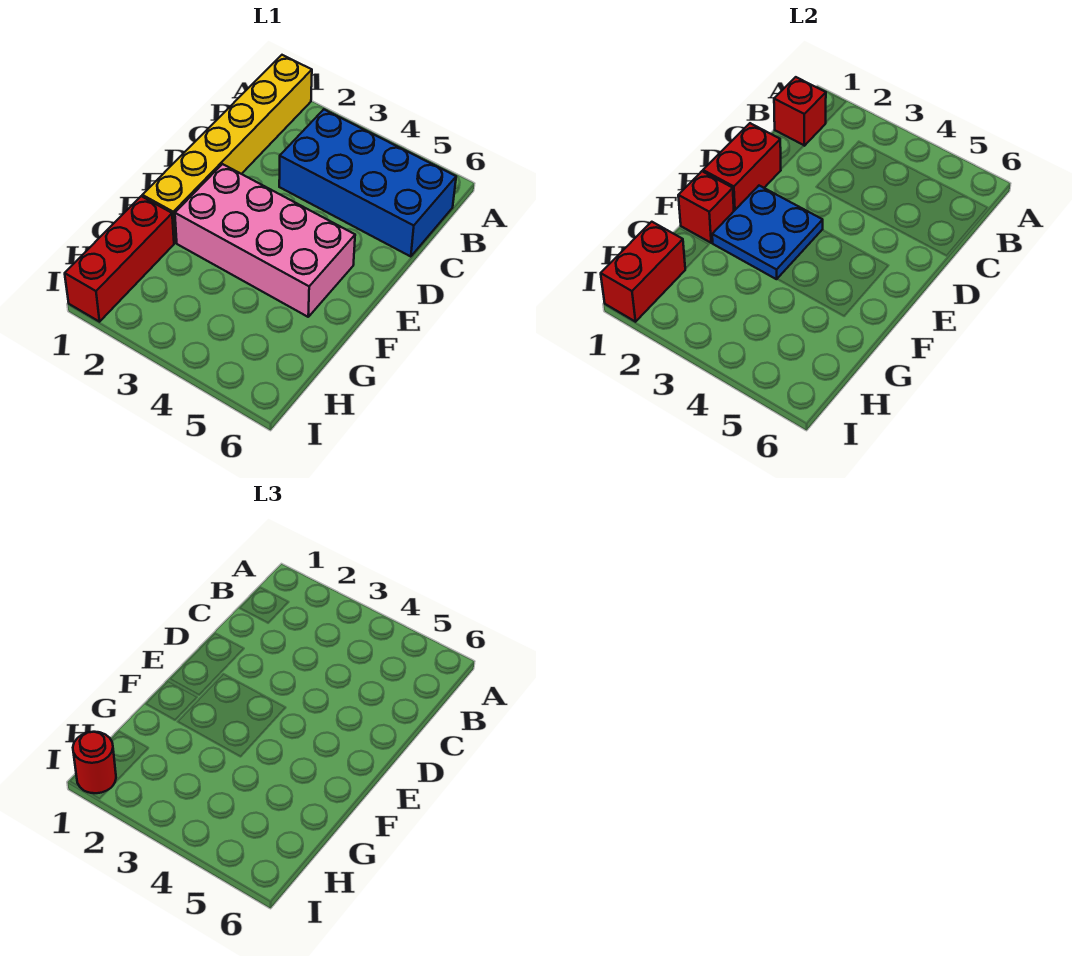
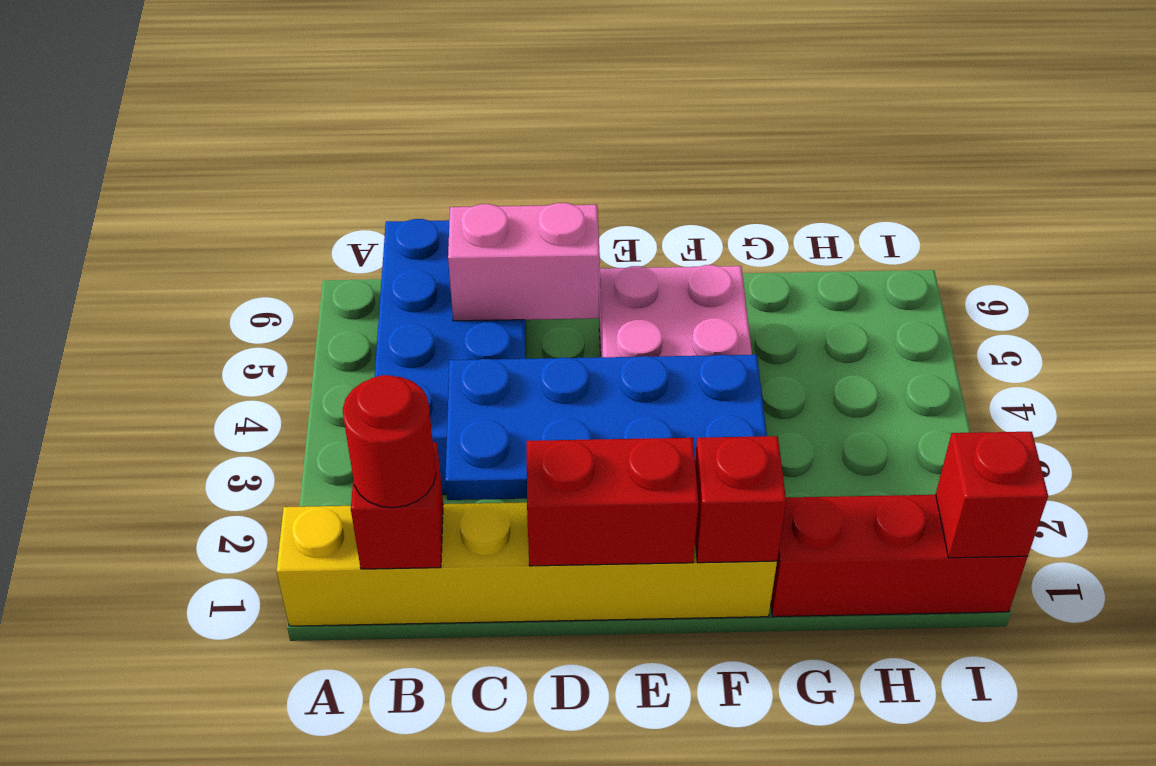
none -> pink brick C5:D5 level 2
blue plate E2:F3 level 2 -> blue plate C2:F3 level 2
red brick H1:I1 level 2 -> red brick I1 level 2
red round brick I1 level 3 -> red round brick B1 level 3

